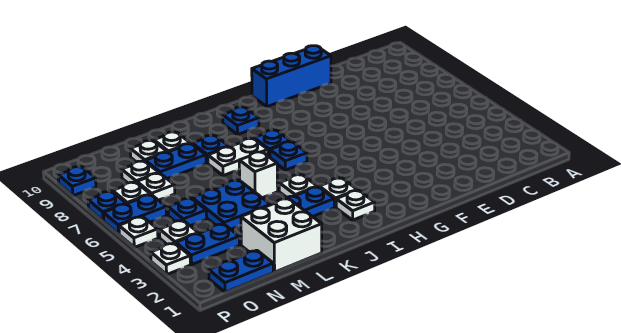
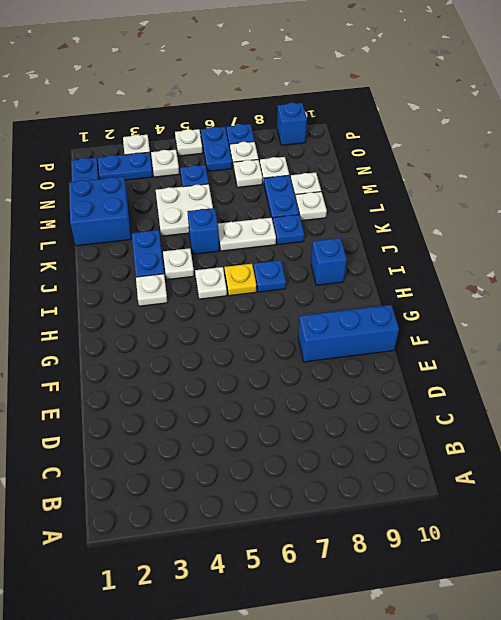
blue brick E10:G10 level 1 -> blue brick F8:F10 level 1
white plate I2 level 1 -> white plate I5 level 1
blue plate I6 level 1 -> yellow plate I6 level 1
blue plate I9 level 1 -> blue brick I9 level 1
white plate J7:K7 level 1 -> white plate K6:K7 level 1
white brick K5 level 1 -> blue brick K5 level 1
white brick L1:M2 level 1 -> blue brick L1:M2 level 1
blue plate L4:M5 level 1 -> white plate L4:M5 level 1
blue plate N3:O3 level 1 -> blue plate O2:O3 level 1
blue plate P9 level 1 -> blue brick P9 level 1

